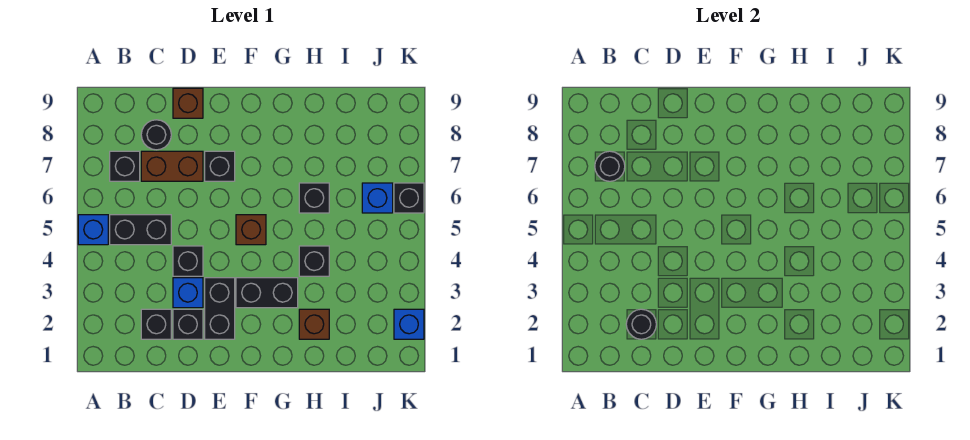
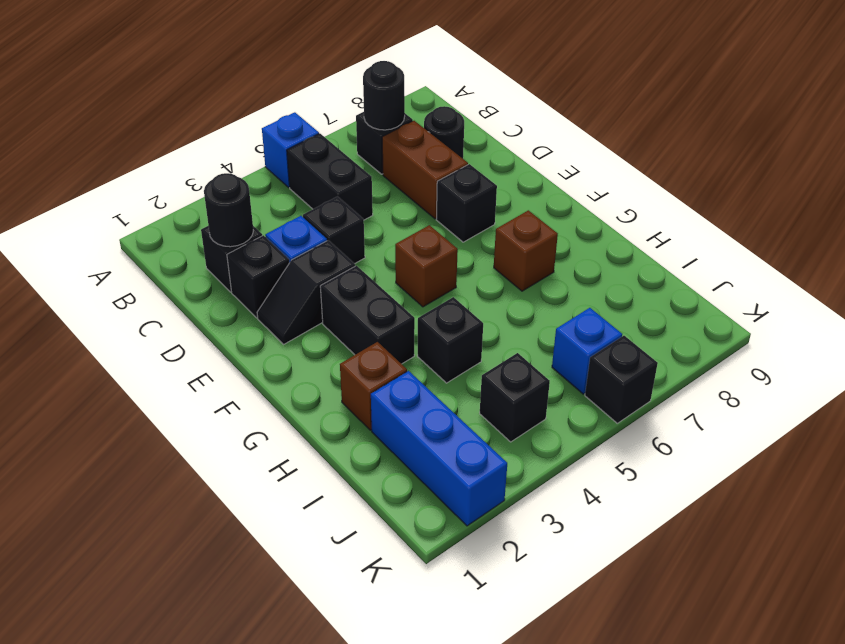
brown brick D9 level 1 -> brown brick G7 level 1
black brick E2:E3 level 1 -> black slope E2:E3 level 1 top 3
black brick H6 level 1 -> black brick J4 level 1
blue brick K2 level 1 -> blue brick I2:K2 level 1

